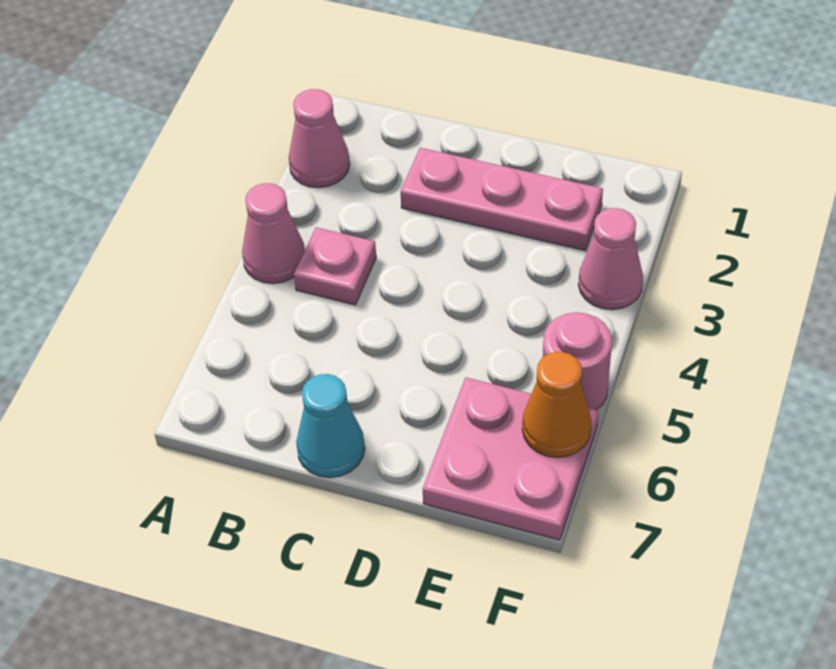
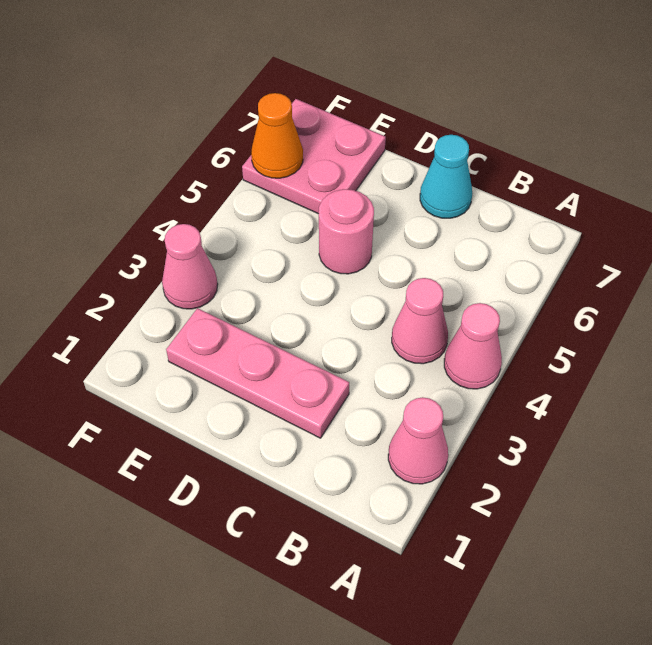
pink plate B4 level 1 -> pink cone B4 level 1
pink round brick F5 level 1 -> pink round brick D5 level 1

